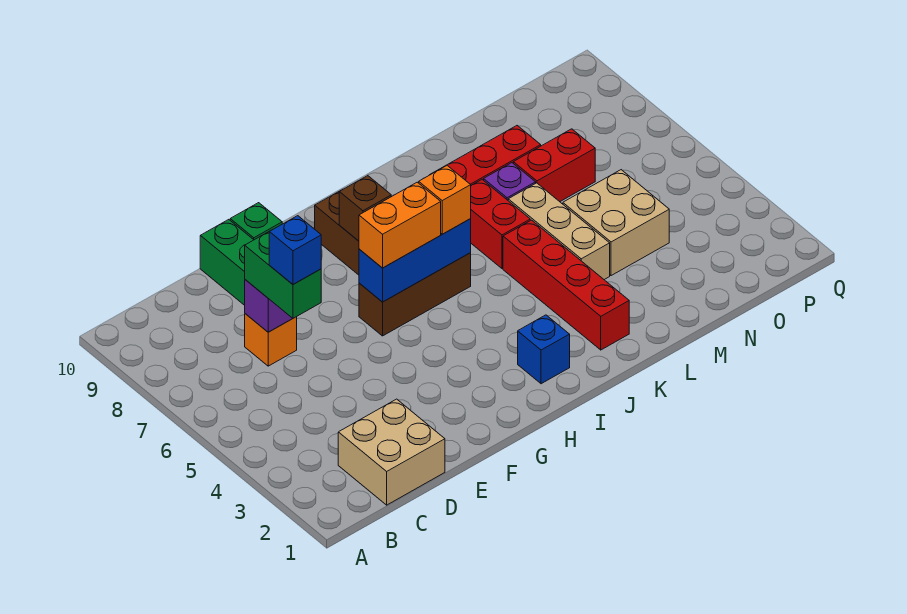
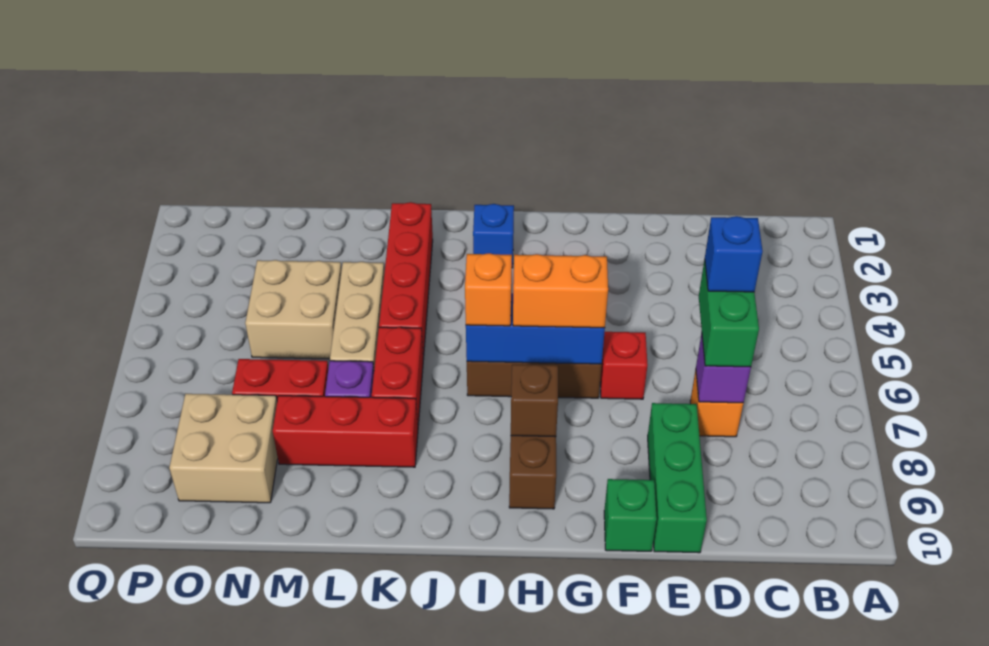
tan brick C1:D2 level 1 -> tan brick N8:O9 level 1
none -> red brick F6 level 1

